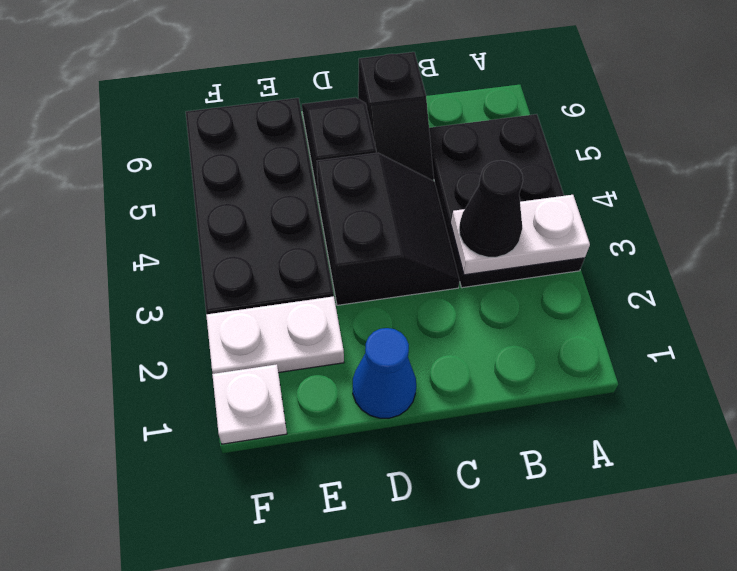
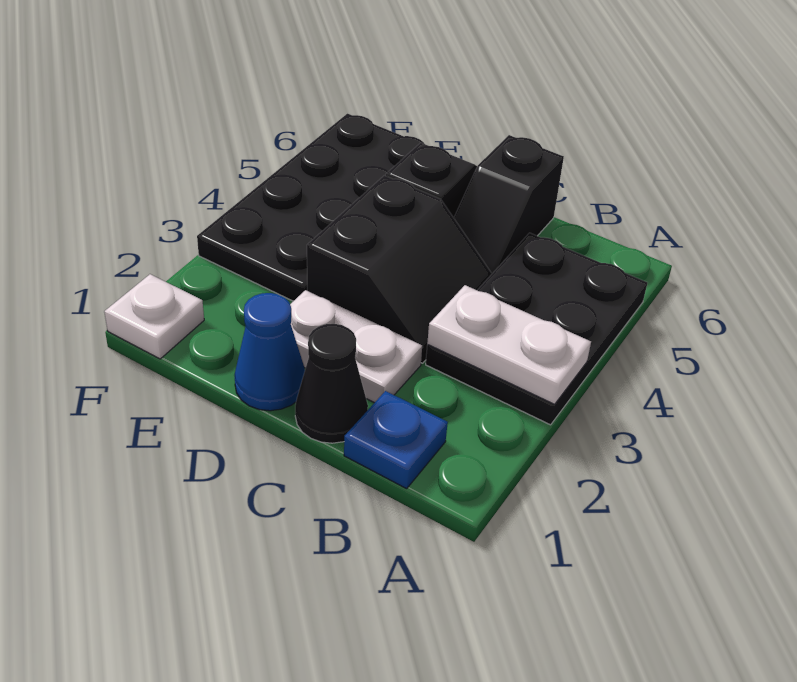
none -> blue plate B1 level 1
black cone B3 level 3 -> black cone C1 level 1
white plate E2:F2 level 1 -> white plate C2:D2 level 1

